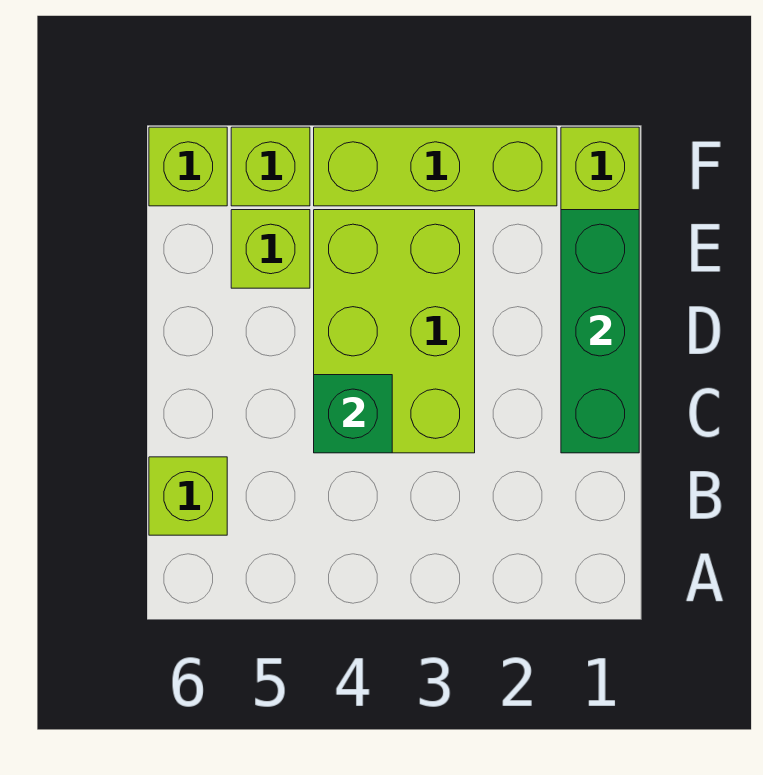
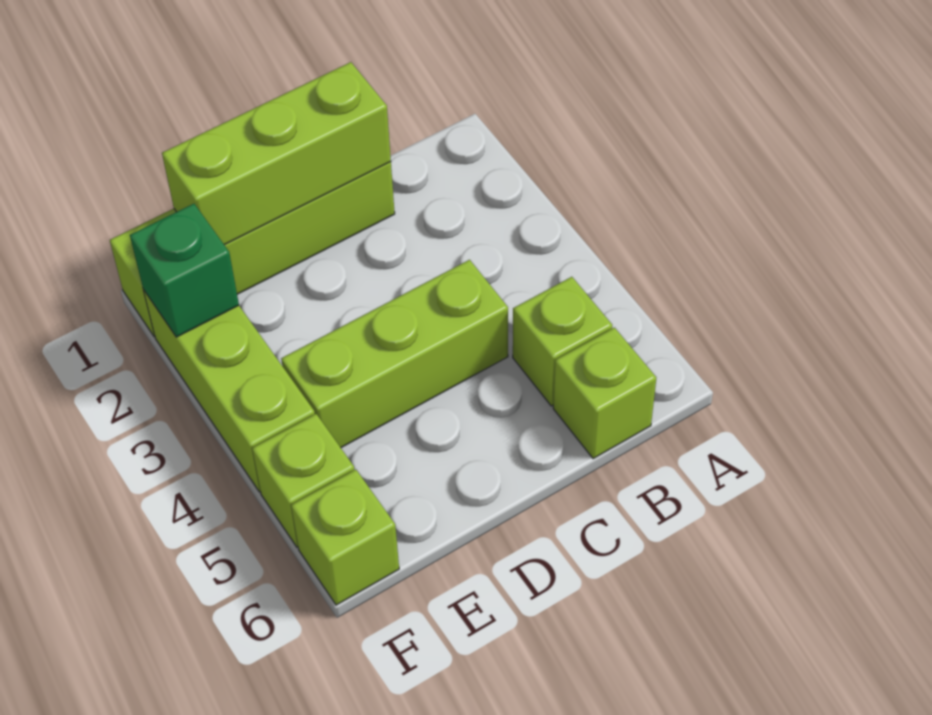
green brick C1:E1 level 2 -> lime brick C1:E1 level 2
lime brick C3:E4 level 1 -> lime brick C4:E4 level 1
green brick C4 level 2 -> green brick F2 level 2
lime brick E5 level 1 -> lime brick B5 level 1

